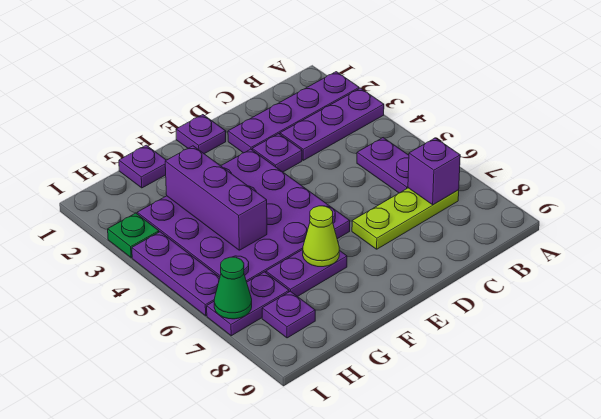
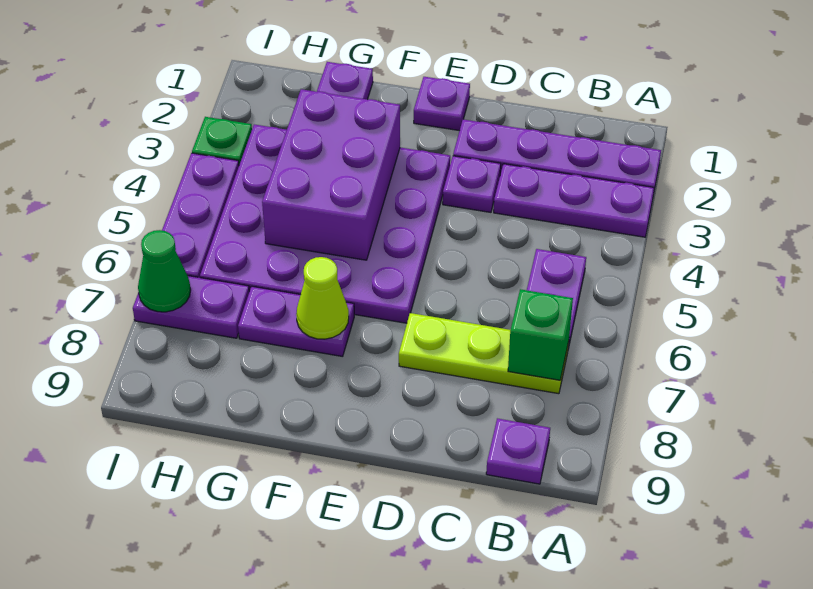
purple brick B7 level 2 -> green brick B7 level 2
purple brick G3:G5 level 2 -> purple brick F3:G5 level 2
purple plate H8 level 1 -> purple plate B9 level 1

